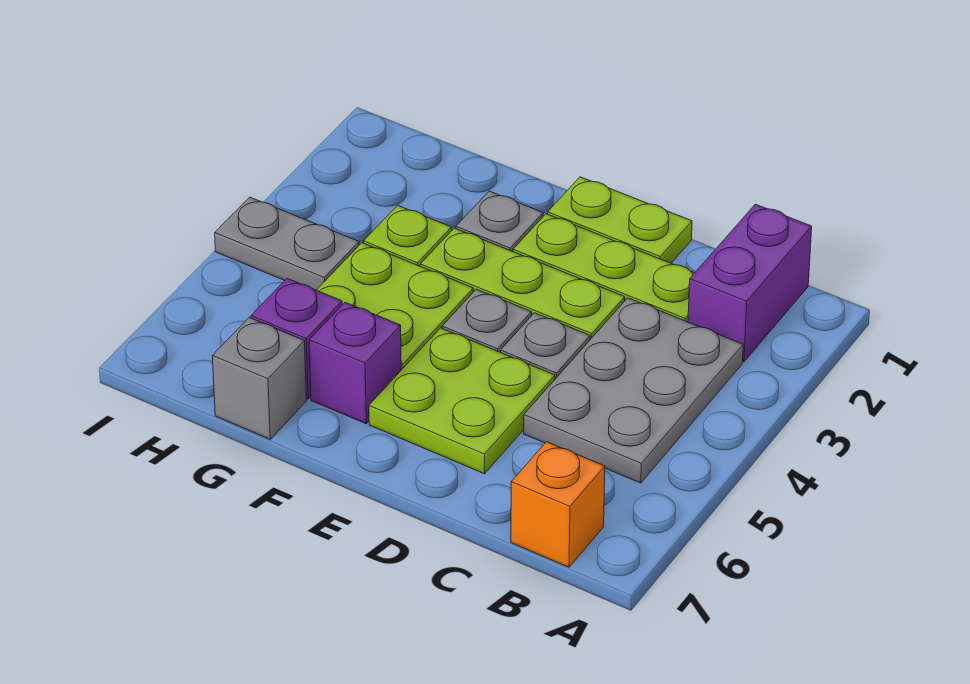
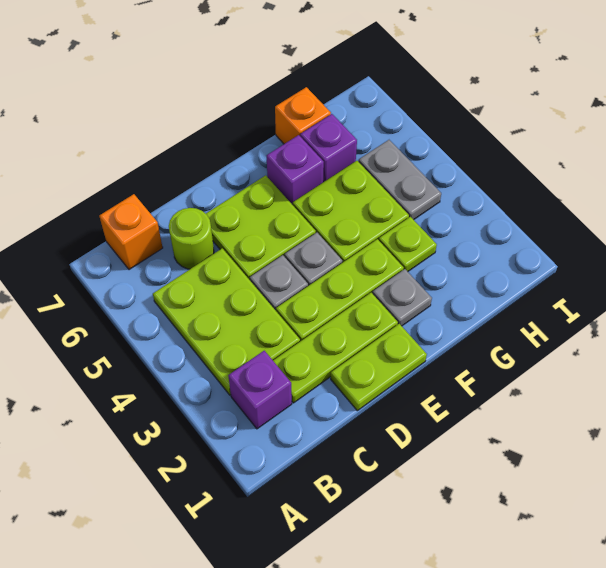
purple brick B1:B2 level 1 -> purple brick B2 level 1
grey plate B3:C5 level 1 -> lime plate B3:C5 level 1
none -> lime round brick C6 level 1
grey brick G7 level 1 -> orange brick G7 level 1
grey plate H4:I4 level 1 -> grey plate H4:H5 level 1

